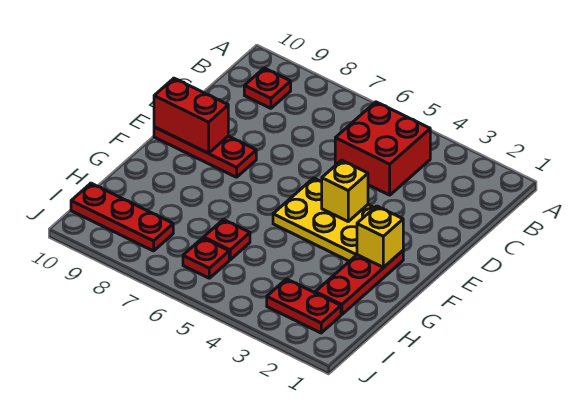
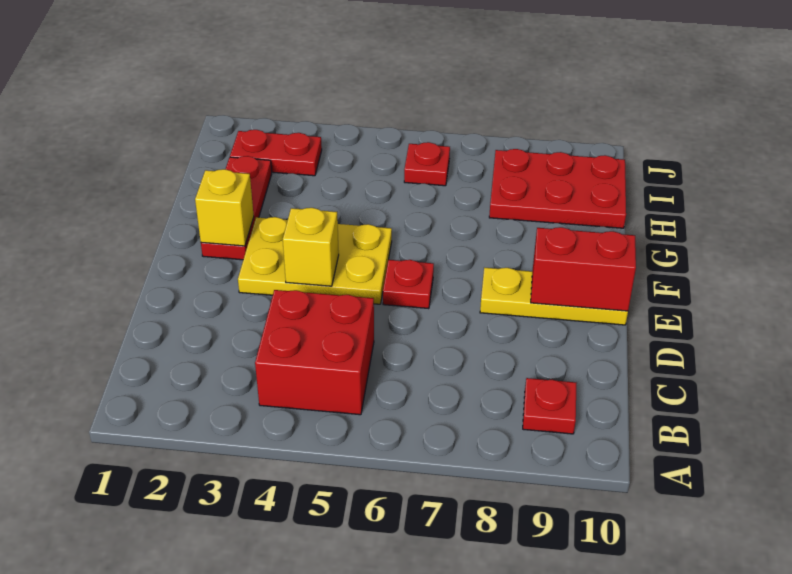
red plate E8:E10 level 1 -> yellow plate E8:E10 level 1
red plate H6 level 1 -> red plate E6 level 1
red plate I8:I10 level 1 -> red plate H8:I10 level 1

